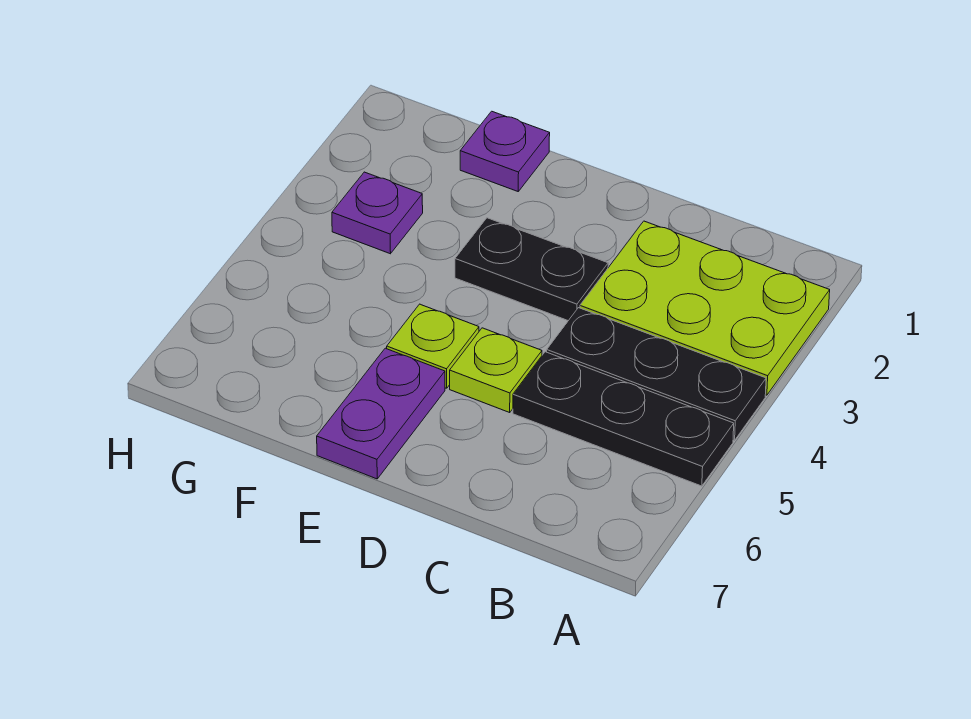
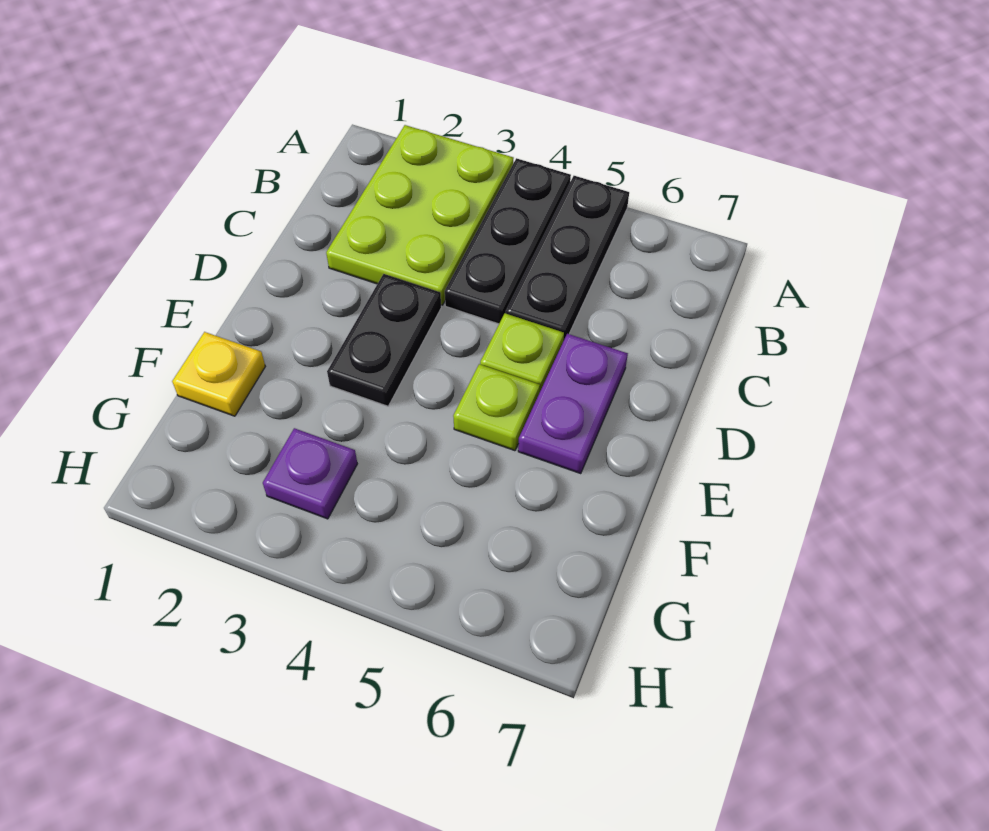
purple plate E6:E7 level 1 -> purple plate D6:E6 level 1
purple plate F1 level 1 -> yellow plate F1 level 1

